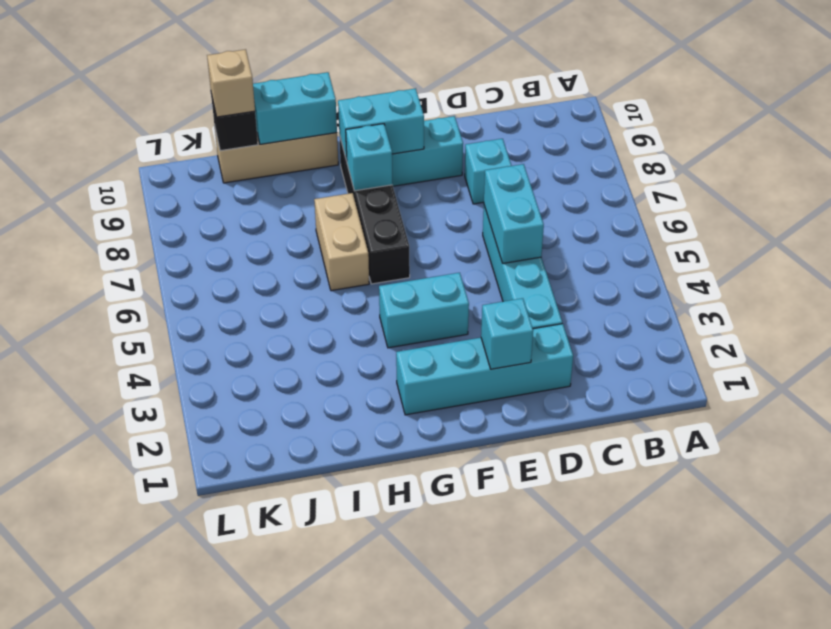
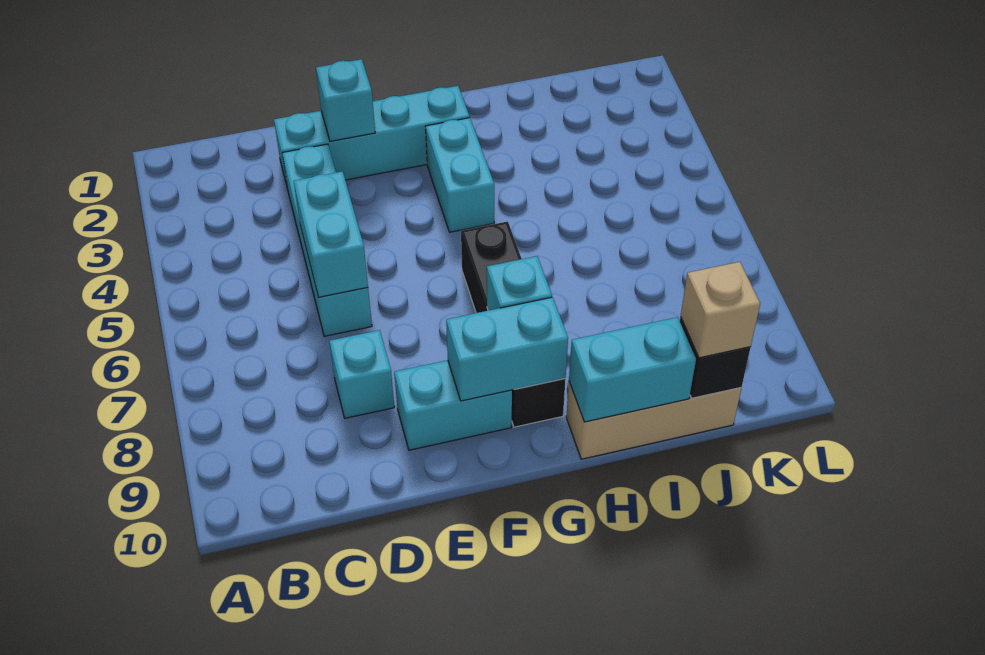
cyan brick F4:G4 level 1 -> cyan brick G3:G4 level 1
tan brick H6:H7 level 1 -> none

